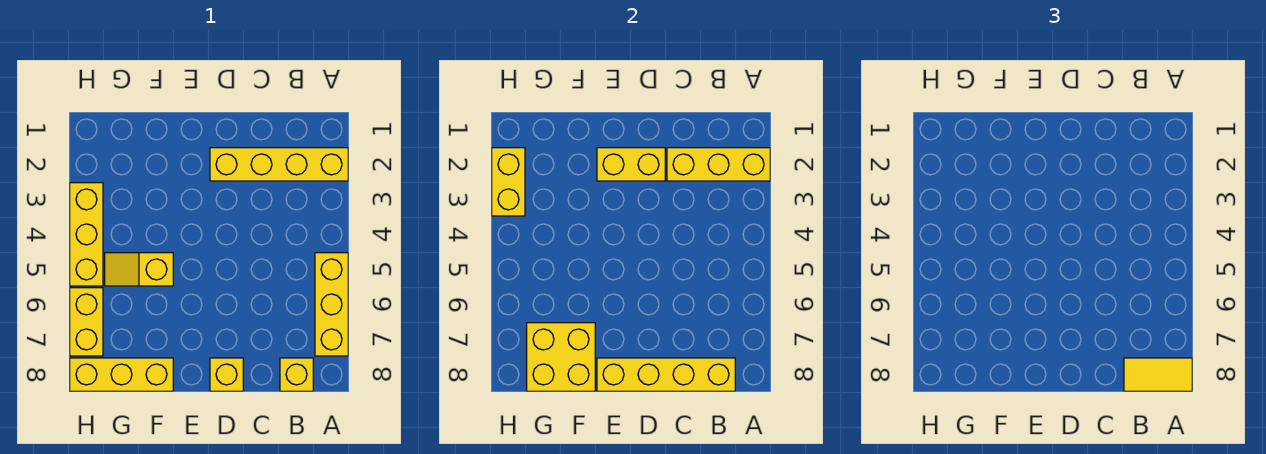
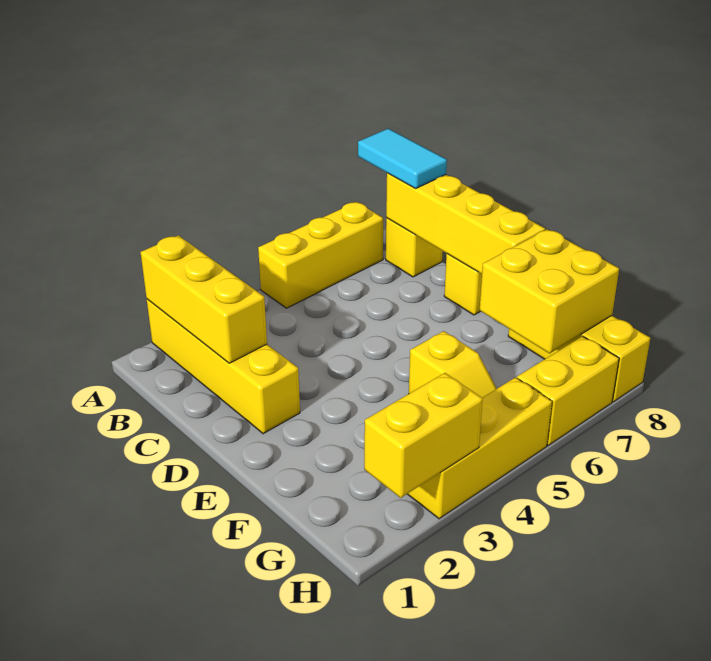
yellow tile A8:B8 level 3 -> cyan tile A8:B8 level 3
yellow brick D2:E2 level 2 -> none

